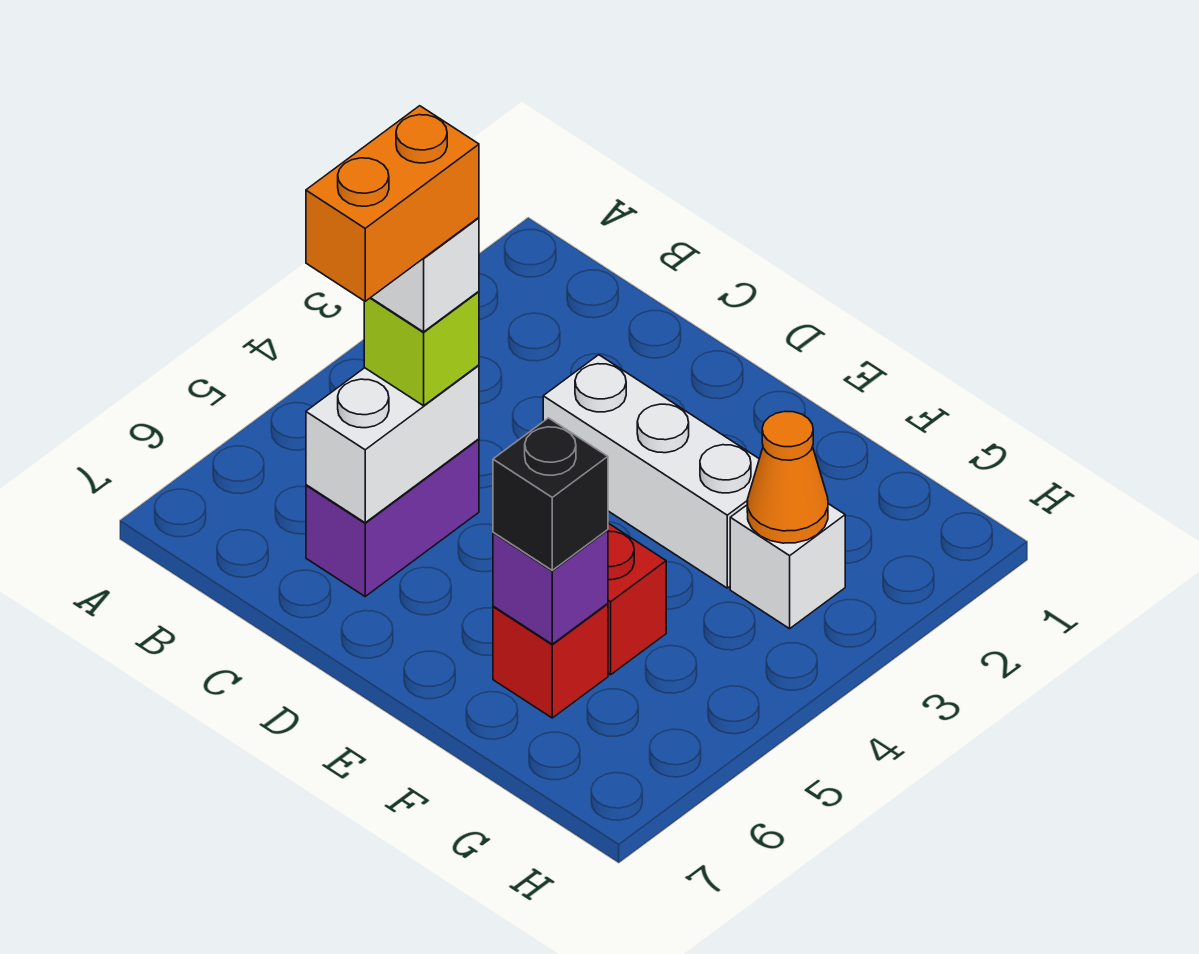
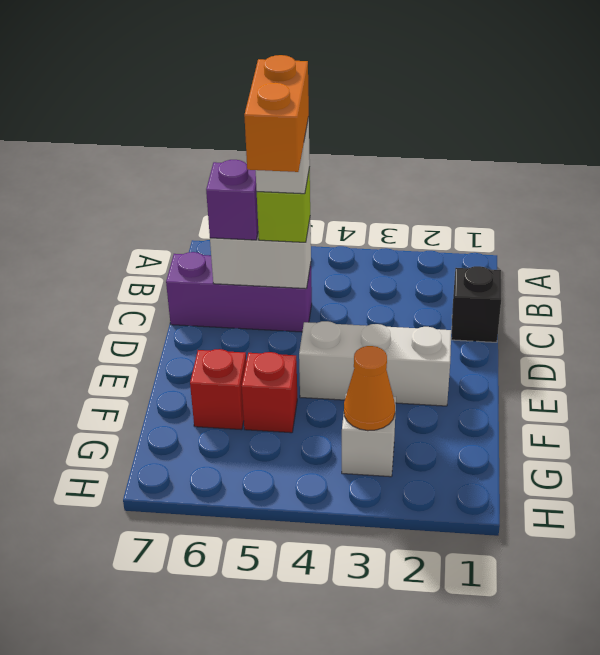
purple brick C5:C6 level 1 -> purple brick C5:C7 level 1
orange brick C5:C6 level 5 -> orange brick C5:D5 level 5
white brick D3:F3 level 1 -> white brick E2:E4 level 1
purple brick F6 level 2 -> purple brick C6 level 3
black brick F6 level 3 -> black brick C1 level 1

